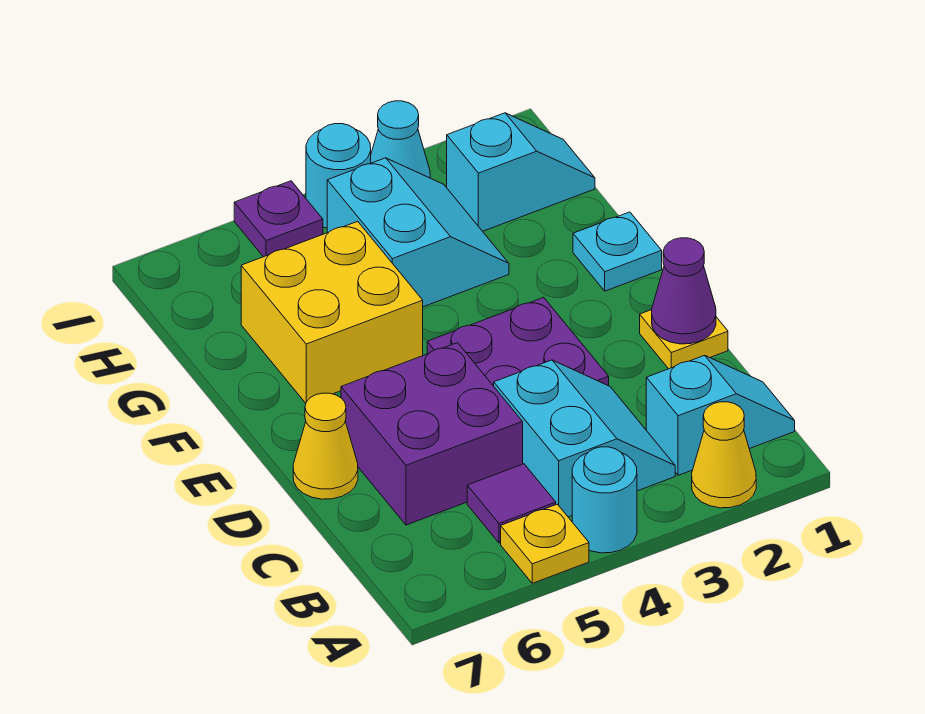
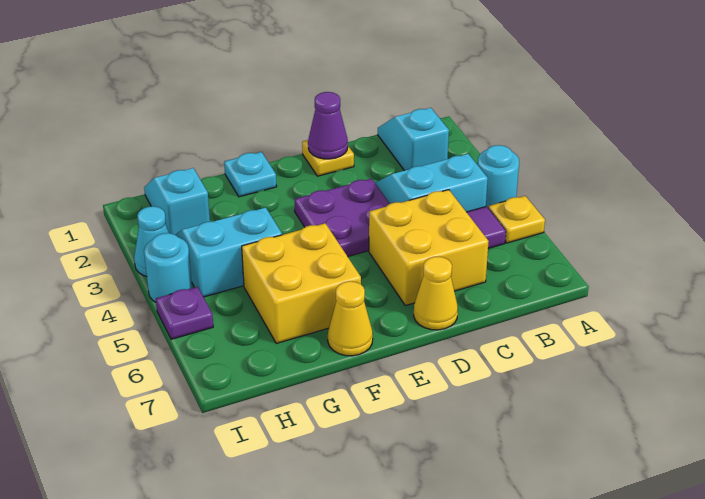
yellow cone A2 level 1 -> yellow cone F7 level 1
purple brick C5:D6 level 1 -> yellow brick C5:D6 level 1

